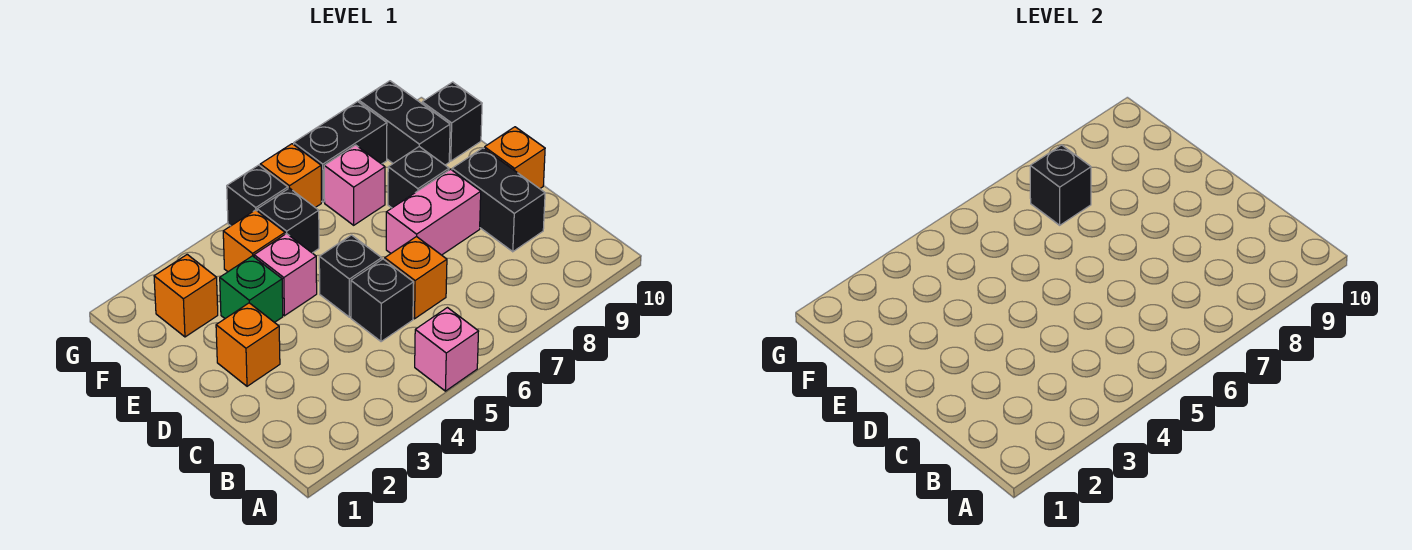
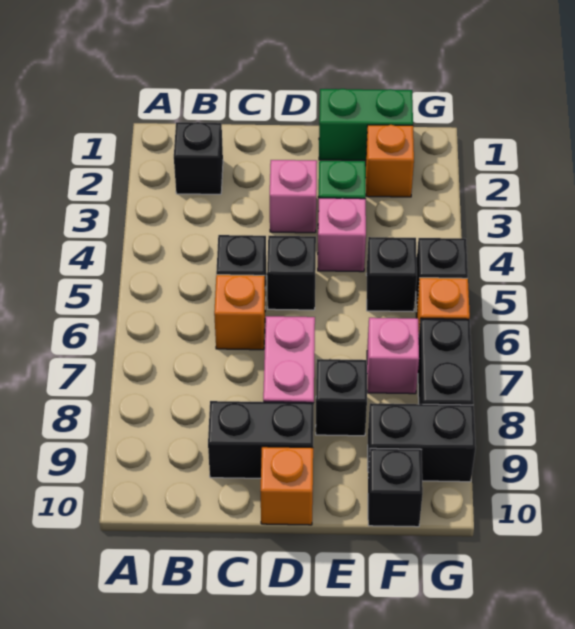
pink brick A5 level 1 -> pink brick D3 level 1
orange brick D2 level 1 -> none
none -> green brick E1:F1 level 1
orange brick F4 level 1 -> none
black brick F7 level 2 -> black brick B2 level 1

